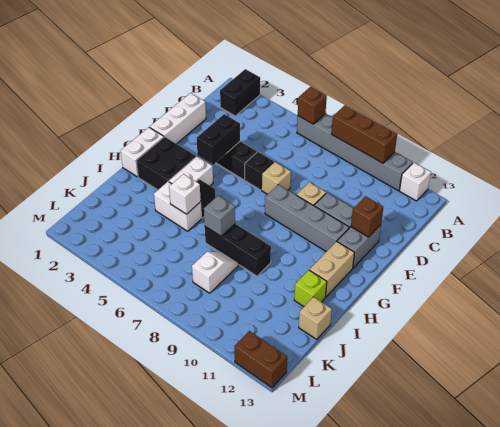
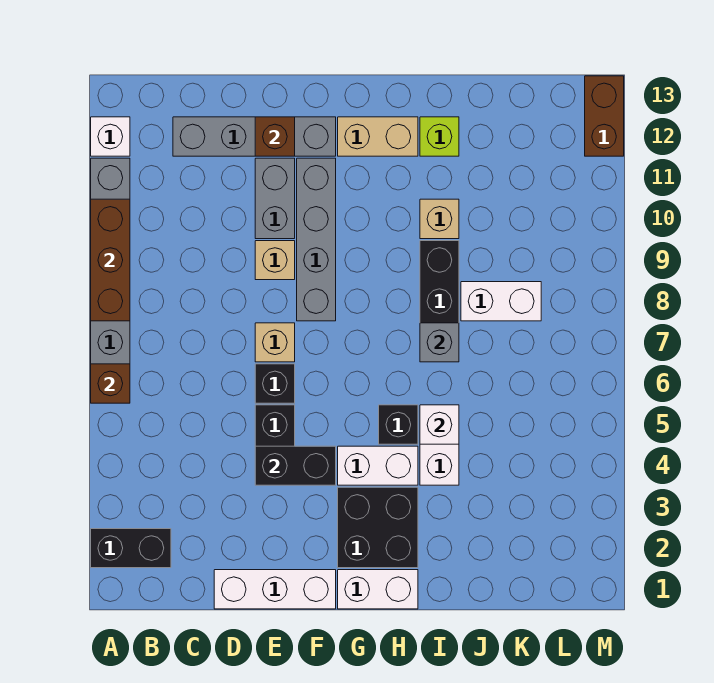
grey brick E12:F12 level 1 -> grey brick C12:F12 level 1
white slope J8:K8 level 1 top K -> white brick J8:K8 level 1
tan brick J13 level 1 -> tan brick I10 level 1

